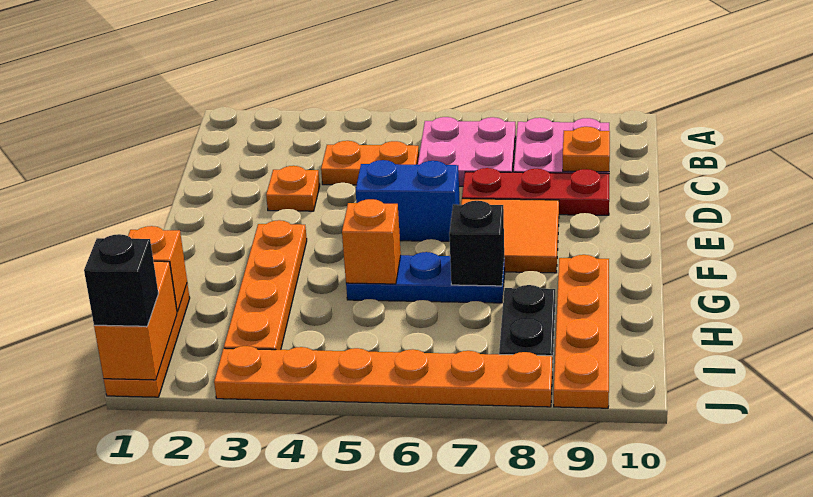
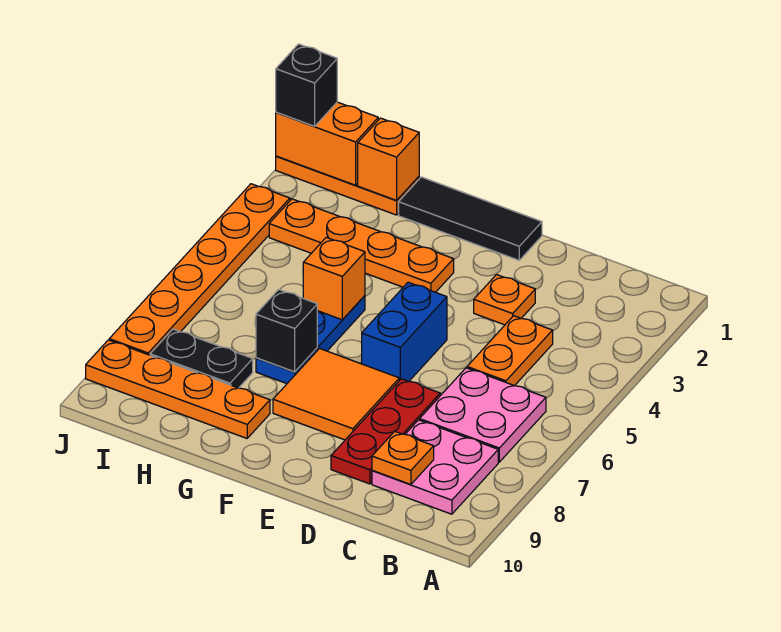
none -> black tile E1:G1 level 1

